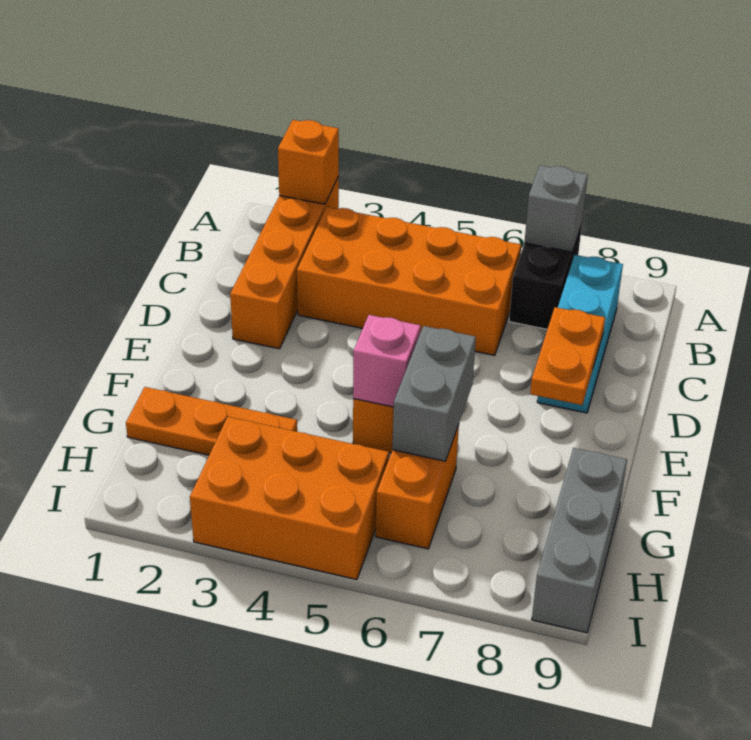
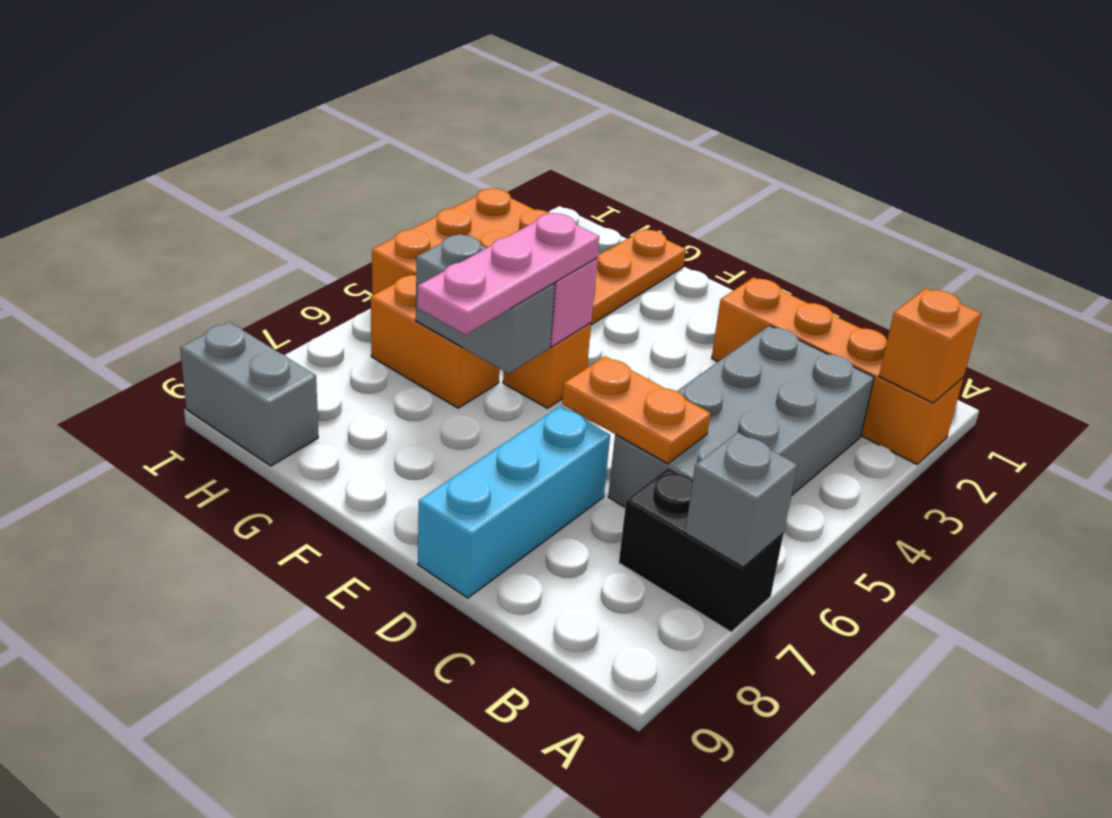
orange brick B3:C6 level 1 -> grey brick B3:C6 level 1
cyan brick B8:D8 level 1 -> cyan brick D7:D9 level 1
orange plate D8:E8 level 2 -> orange plate C6:D6 level 2
none -> pink plate F5:F7 level 3
grey brick G9:I9 level 1 -> grey brick H9:I9 level 1

